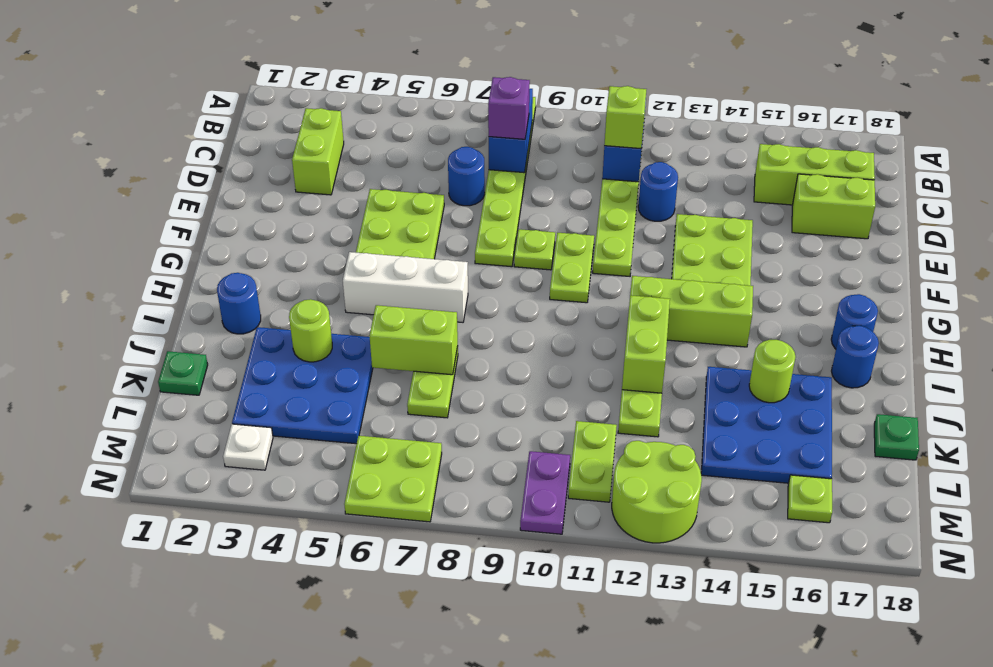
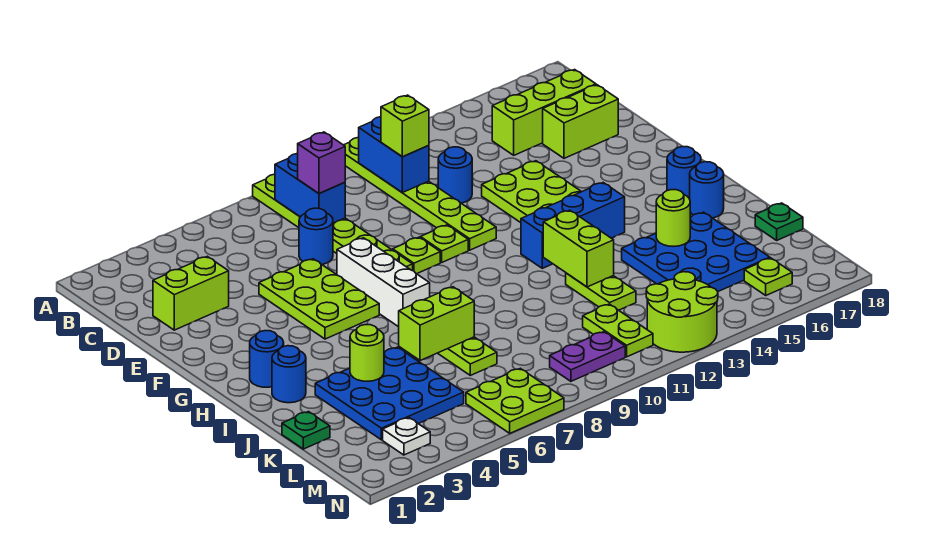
lime brick C3:D3 level 1 -> lime brick D2:D3 level 1
lime plate F10:G10 level 1 -> lime plate F10 level 1
none -> blue round brick H2 level 1
white brick H5:H7 level 1 -> white brick F7:H7 level 1
lime brick H12:H14 level 1 -> blue brick H12:H14 level 1
purple plate M10:N10 level 1 -> purple plate M9:M10 level 1

